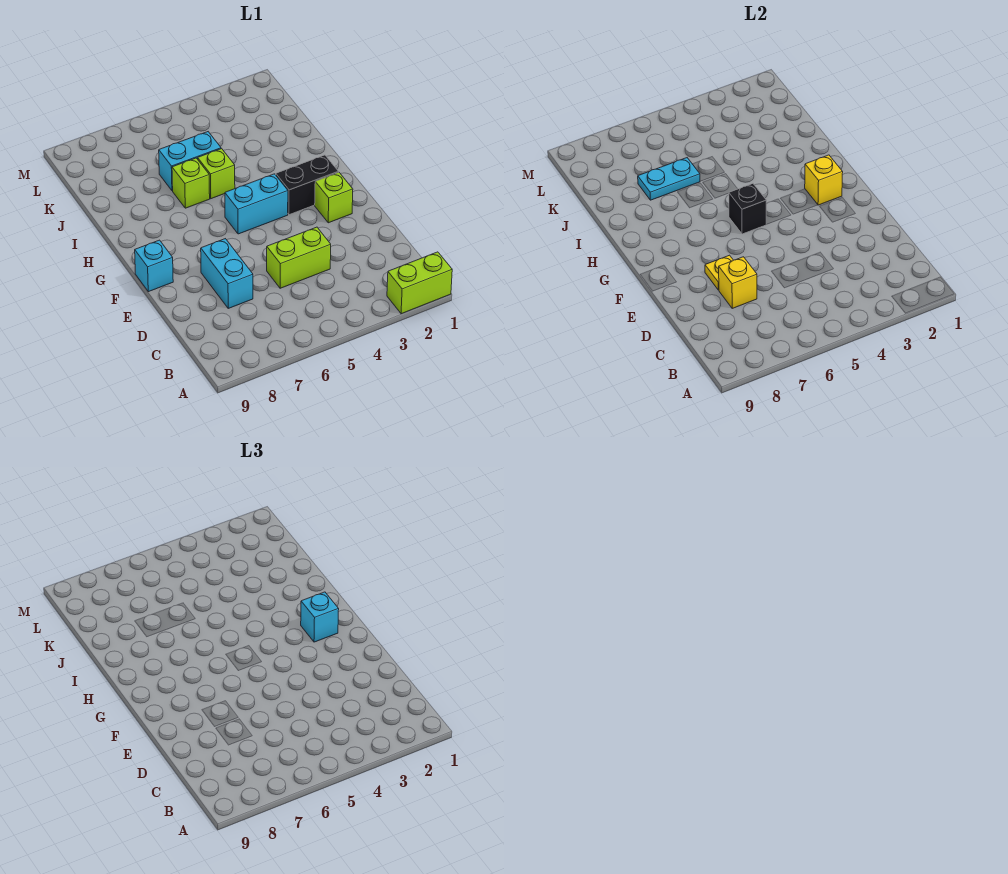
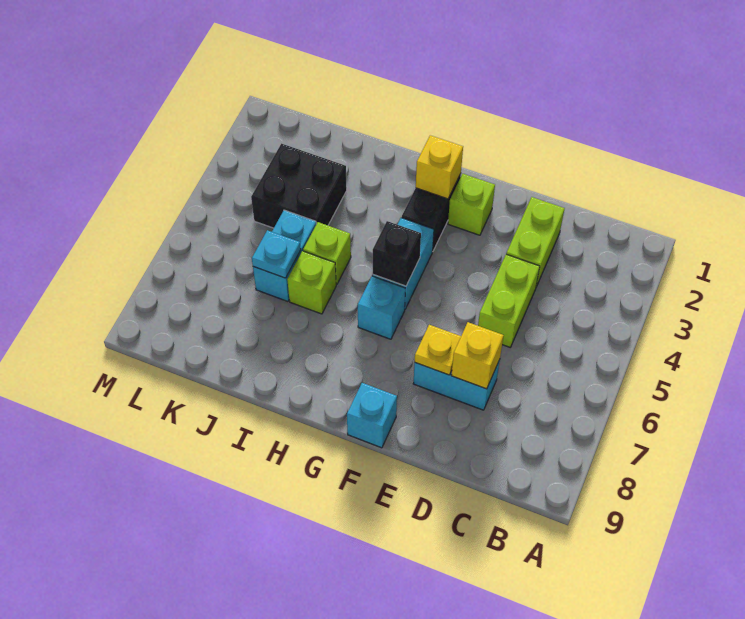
lime brick A1:A2 level 1 -> lime brick D2:D3 level 1
cyan brick G2 level 3 -> cyan brick G6 level 1
none -> black brick J3:K4 level 1
cyan plate J6:J7 level 2 -> cyan plate J6 level 2

